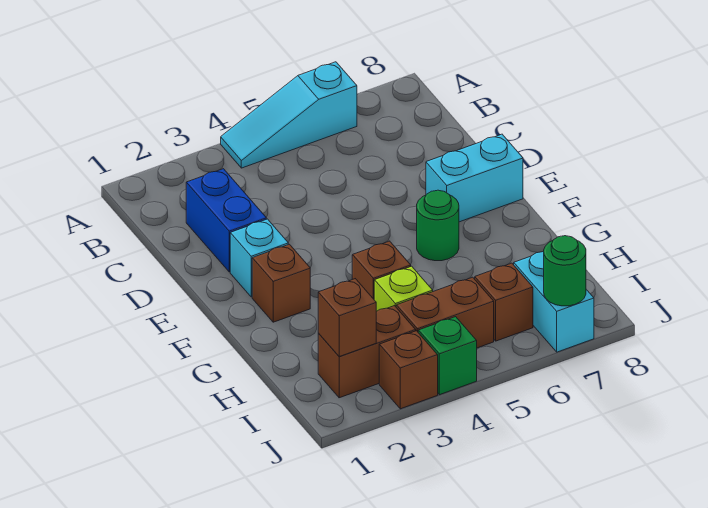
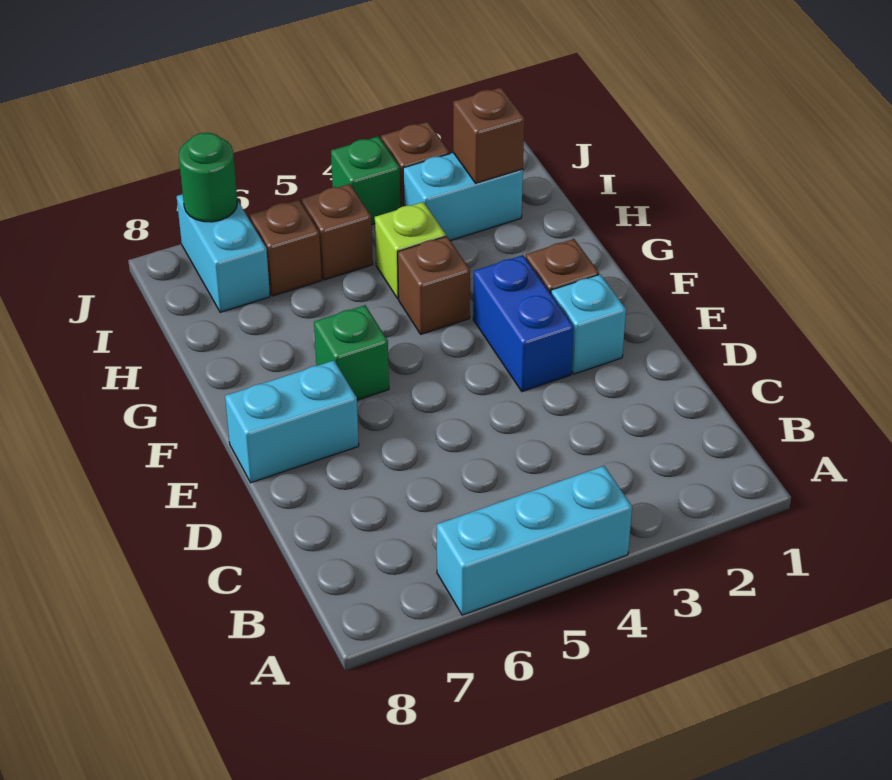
cyan slope A4:A6 level 1 top 6 -> cyan brick A4:A6 level 1
blue brick C2:D2 level 1 -> blue brick E3:F3 level 1
green round brick F6 level 1 -> green brick F6 level 1
brown brick I2:I3 level 1 -> cyan brick I2:I3 level 1
brown brick I4:I5 level 1 -> brown brick I5 level 1

